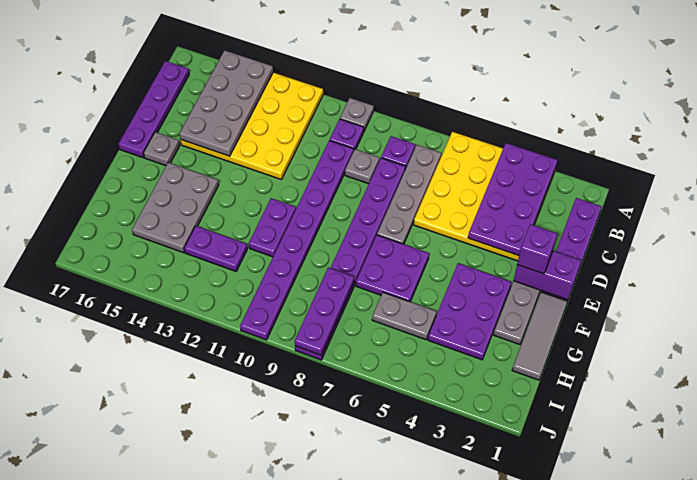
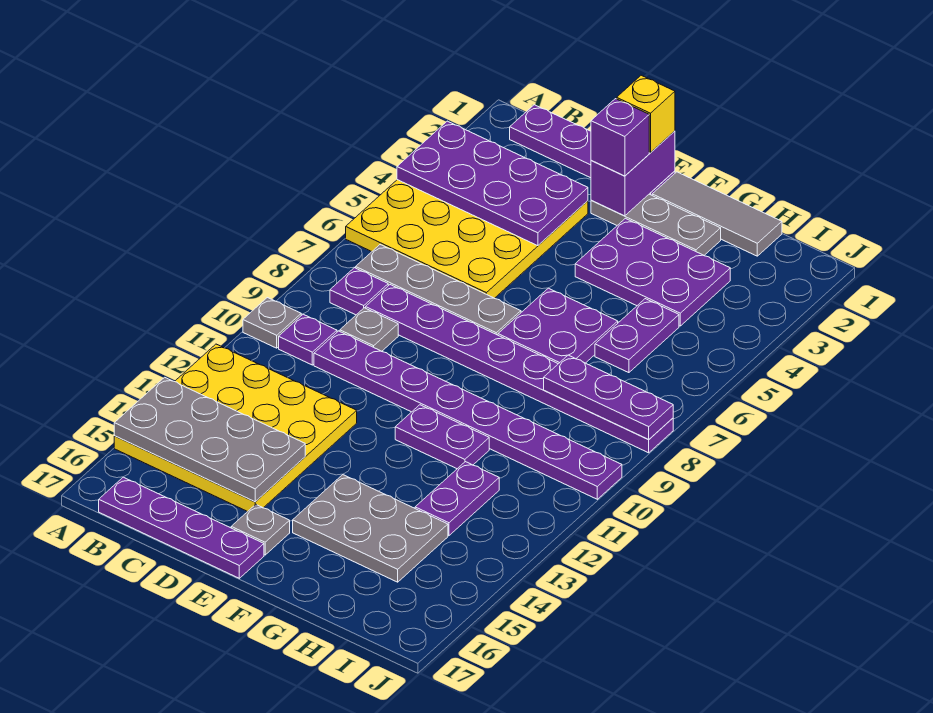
none -> yellow brick E1 level 3
grey plate H5:H6 level 1 -> purple plate H5:H6 level 1

